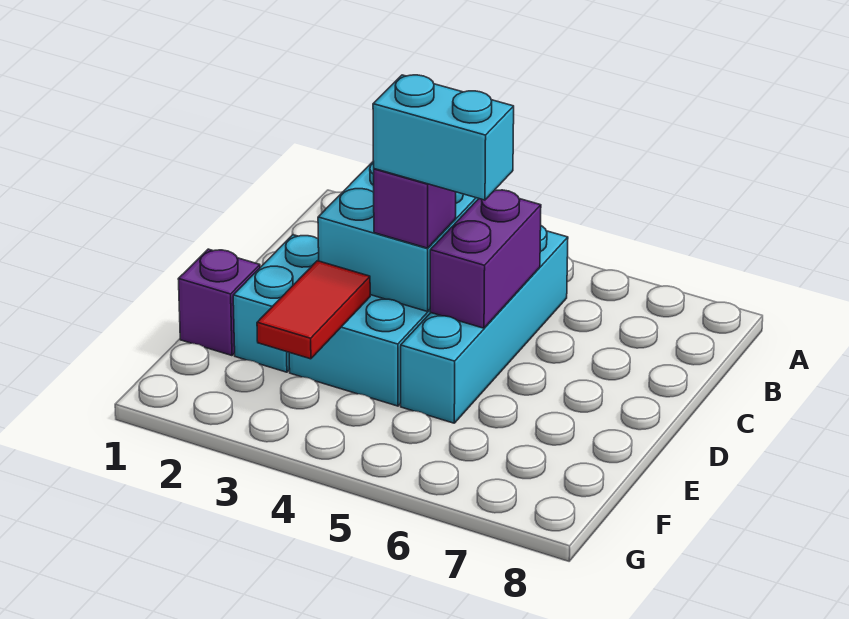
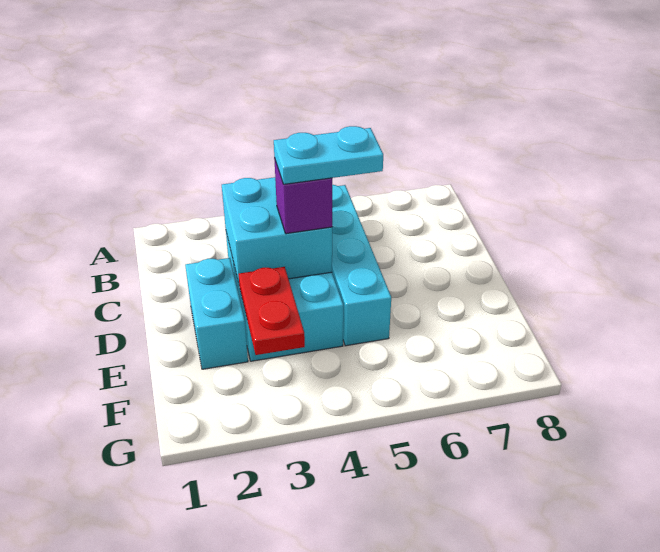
purple brick C5:D5 level 2 -> none
cyan brick D4:D5 level 4 -> cyan plate D4:D5 level 4
purple brick E1 level 1 -> none
red tile E3:F3 level 2 -> red plate E3:F3 level 2

